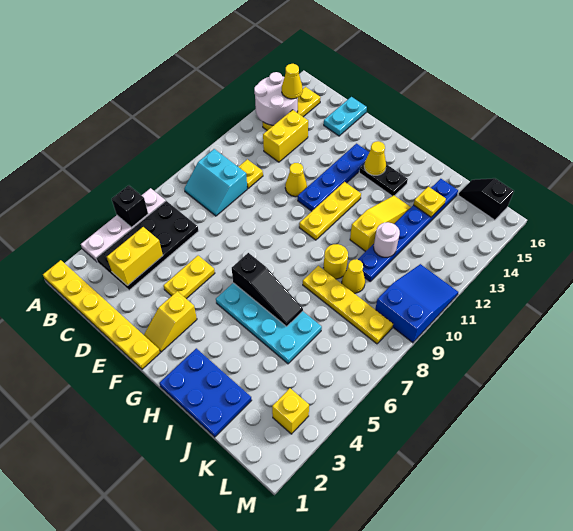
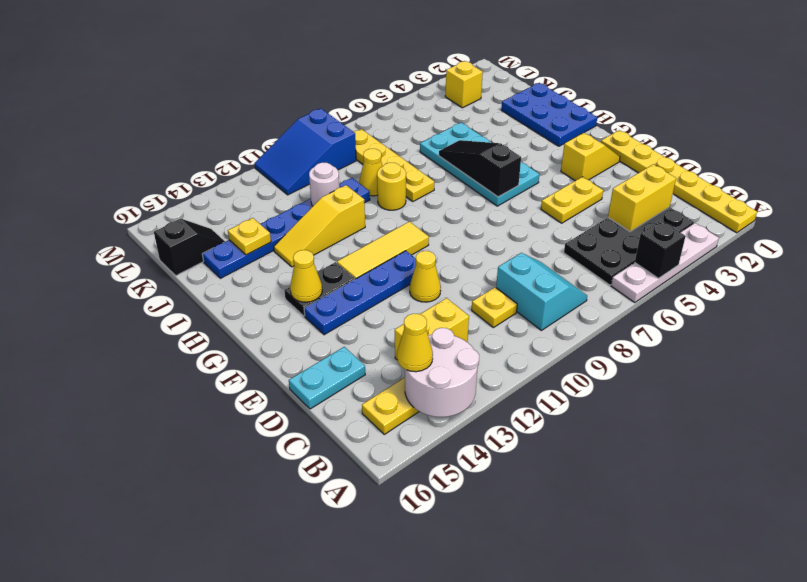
yellow plate G10:G12 level 1 -> yellow tile G10:G12 level 1
black plate G14:H14 level 1 -> black plate G13:G14 level 1
black slope K16:L16 level 1 top L -> black slope K15:K16 level 1 top 16

